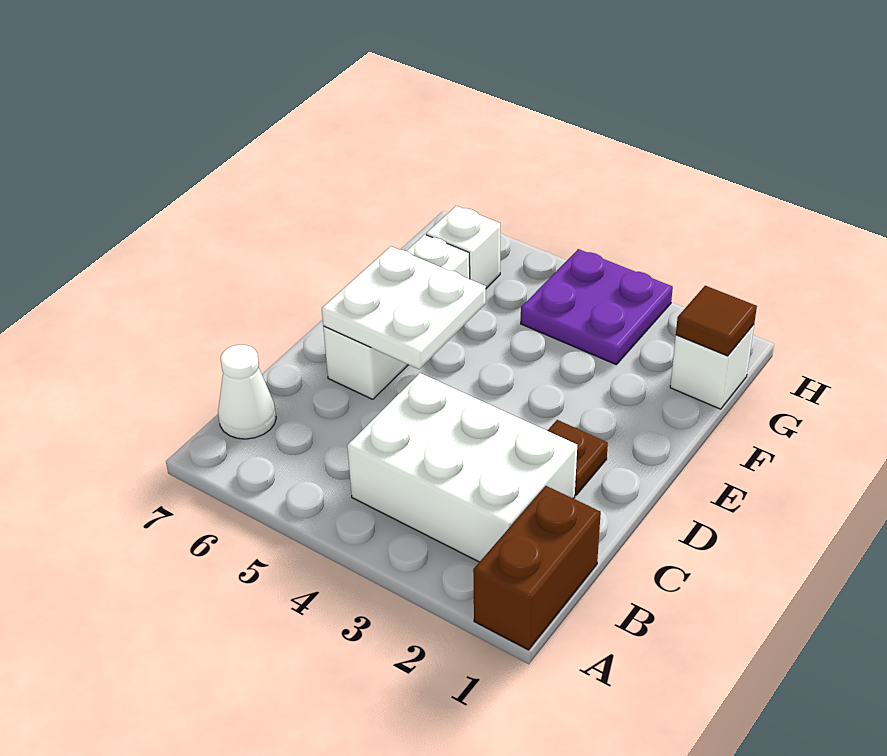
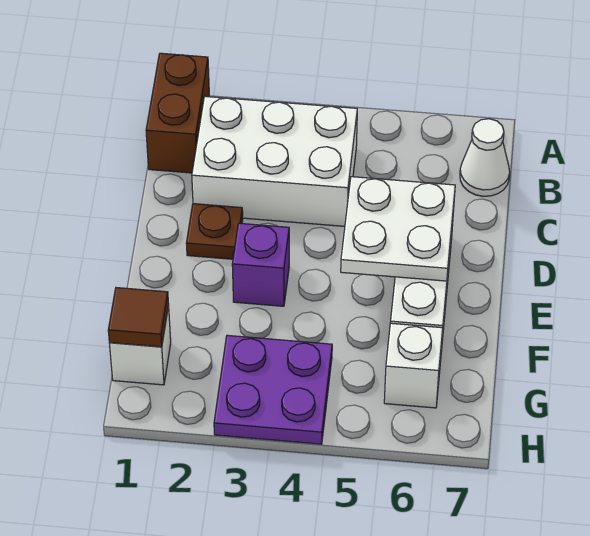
none -> purple brick E3 level 1

